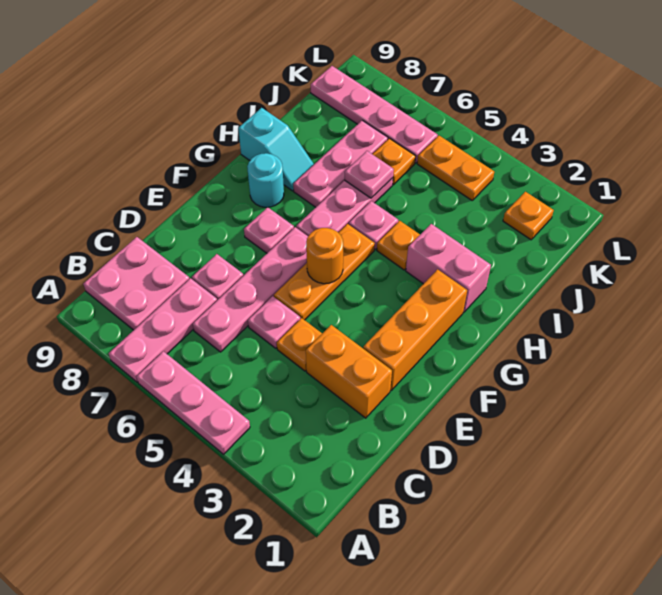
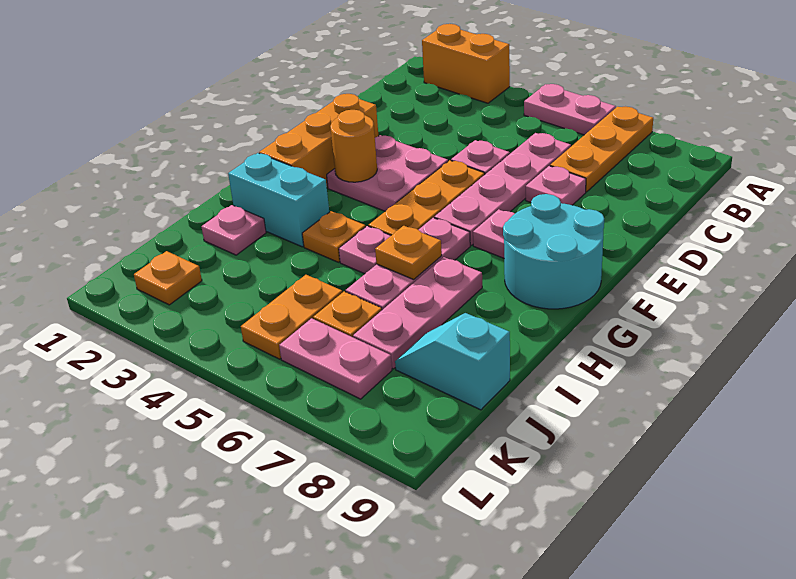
pink plate A4:A6 level 1 -> pink plate A5:A6 level 1
pink plate A7:C7 level 1 -> orange plate A7:C7 level 1
pink plate B8:C9 level 1 -> pink plate E3:F4 level 1
orange brick D2:D3 level 1 -> orange brick A2:A3 level 1
orange plate D4 level 1 -> orange plate H6 level 2
orange round brick F5 level 2 -> orange round brick F3 level 2
cyan round brick G8 level 1 -> cyan round brick F8:G9 level 1
pink brick H2:H3 level 1 -> cyan brick H2:H3 level 1
cyan slope H8:H9 level 1 top 9 -> cyan slope J8:J9 level 1 top 9
pink plate I6 level 2 -> pink plate I2 level 1
orange plate K4:K5 level 1 -> orange plate J5:K5 level 1
pink plate K6:K9 level 1 -> pink plate K6:K7 level 1

